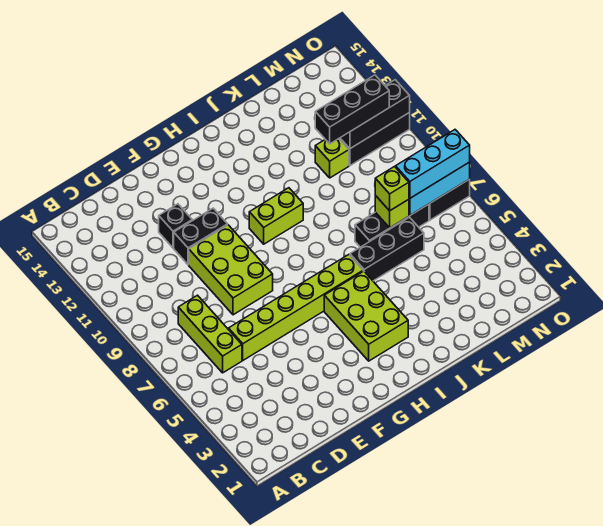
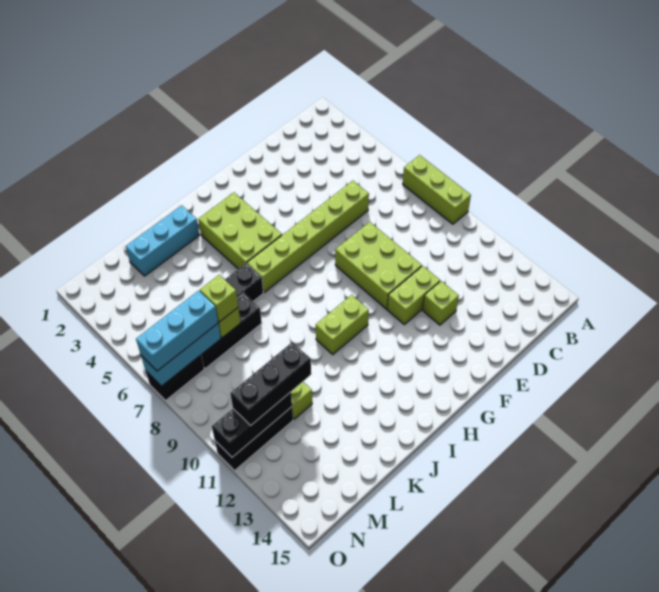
lime brick C6:C8 level 1 -> lime brick A7:A9 level 1
black brick E11:F11 level 1 -> lime brick E11:F11 level 1
black brick E12 level 1 -> lime brick E12 level 1
none -> cyan brick J2:L2 level 1

